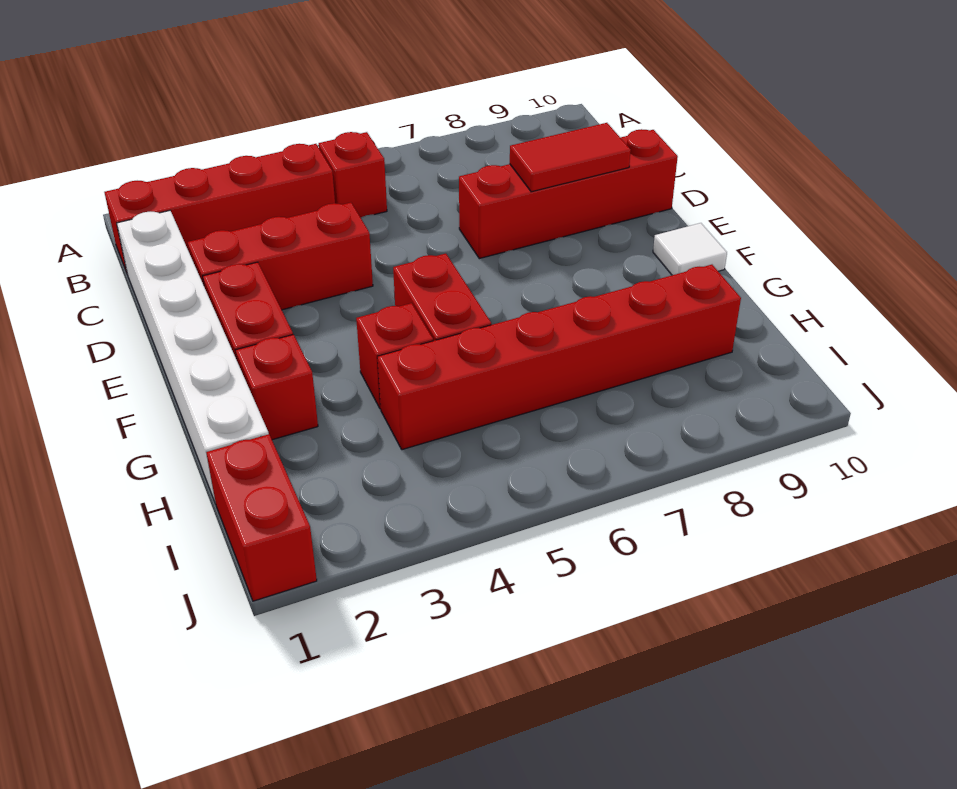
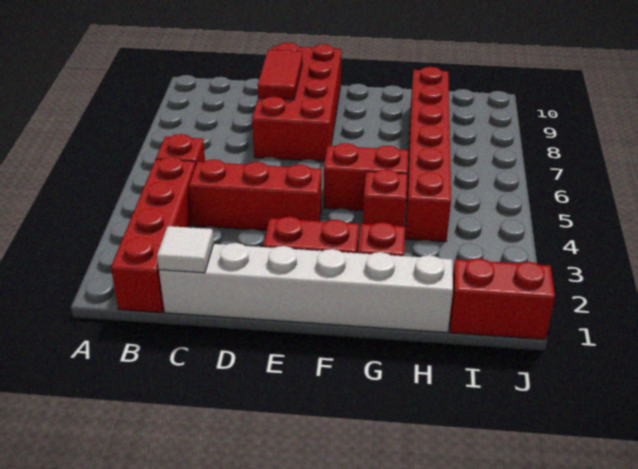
red brick D2:D4 level 1 -> red brick C4:E4 level 1
red brick D7:D10 level 1 -> red brick D7:E10 level 1
white tile F10 level 1 -> white tile C1 level 2

